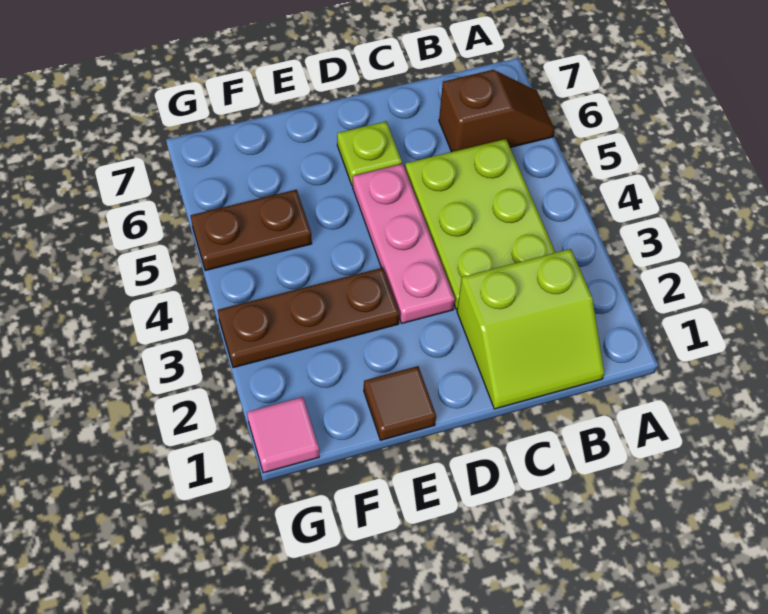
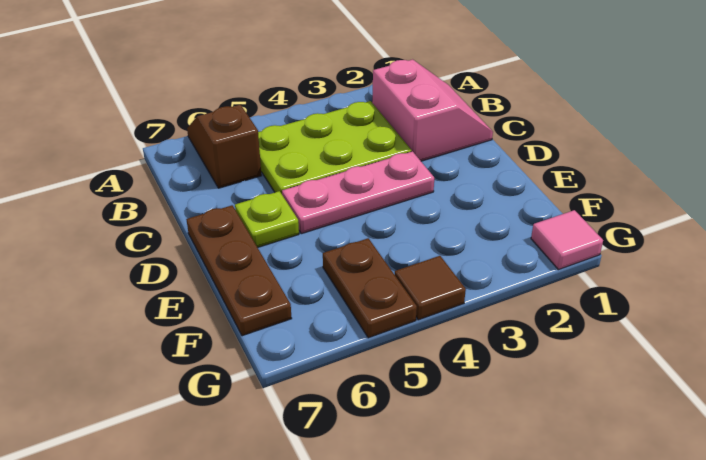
lime slope B1:C2 level 1 top 2 -> pink slope B1:C2 level 1 top 2
brown tile E1 level 1 -> brown tile G4 level 1
brown plate E3:G3 level 1 -> brown plate D7:F7 level 1

